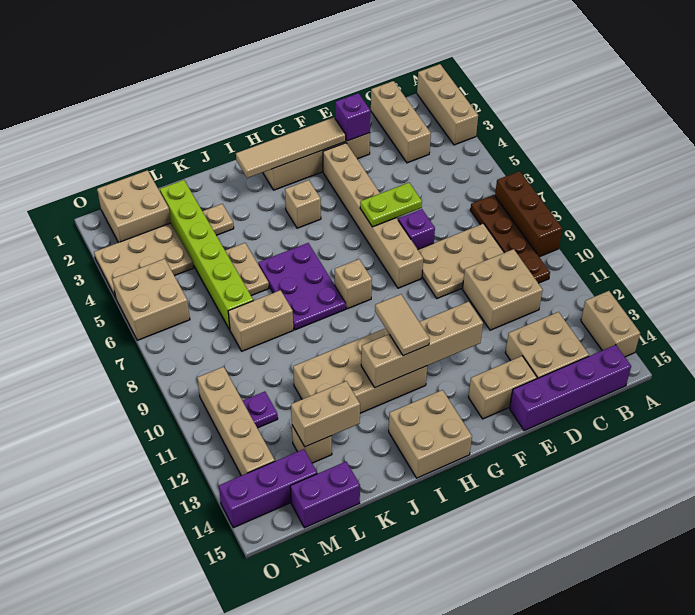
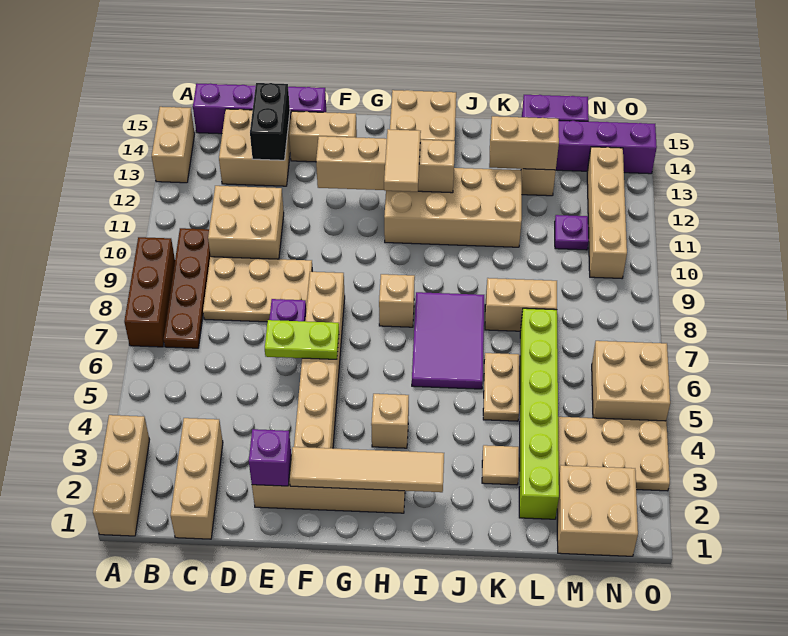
none -> black brick D13:D14 level 2
purple plate I6:J8 level 1 -> purple tile I6:J8 level 1
tan plate K3 level 1 -> tan tile K3 level 1

